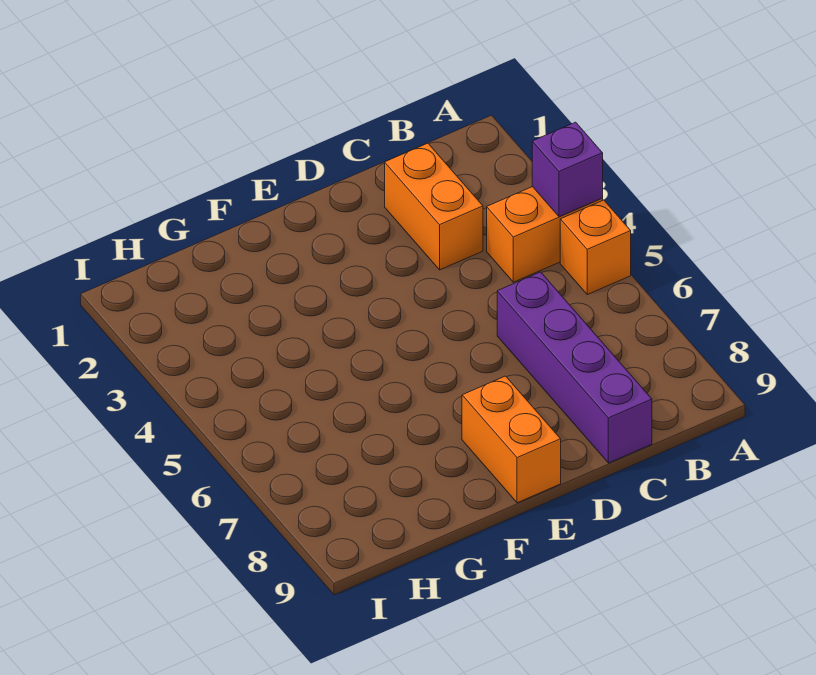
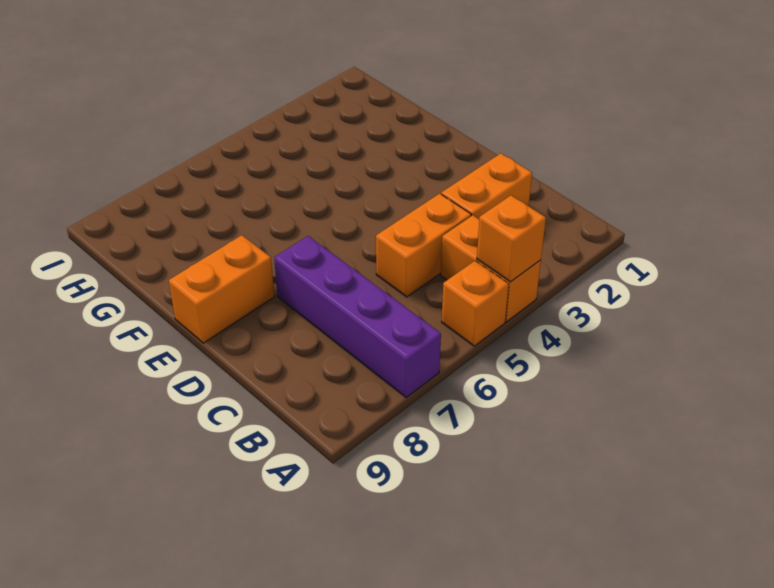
purple brick A4 level 2 -> orange brick A4 level 2
none -> orange brick C4:C5 level 1
purple brick C6:C9 level 1 -> purple brick A7:D7 level 1

